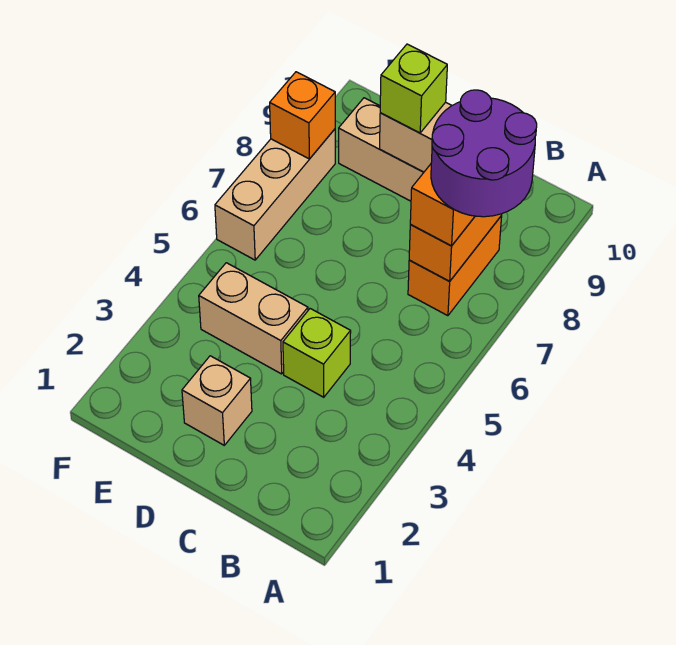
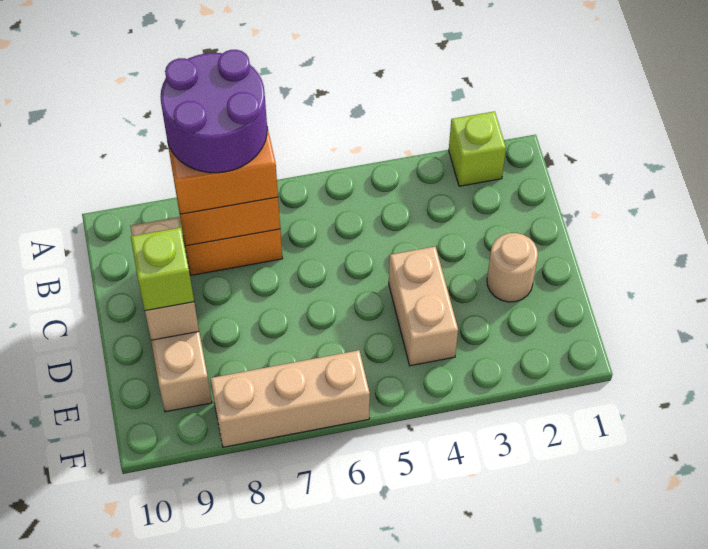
lime brick C4 level 1 -> lime brick A2 level 1
tan brick D2 level 1 -> tan round brick D2 level 1
orange brick F8 level 2 -> none

